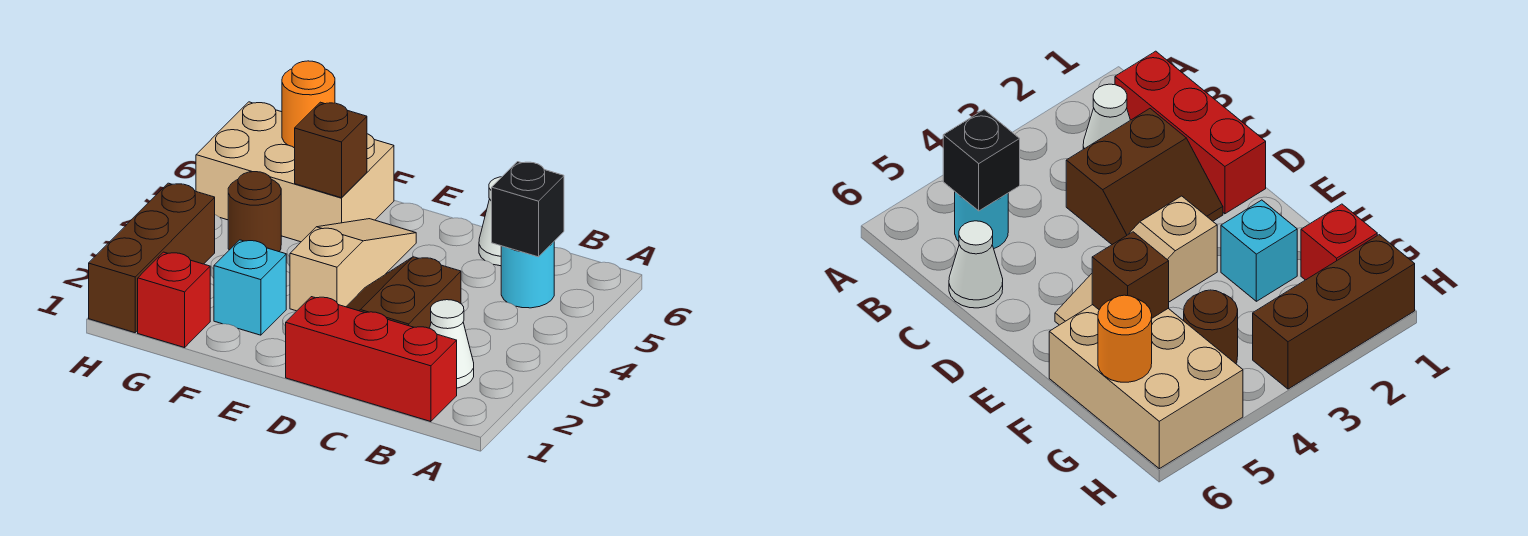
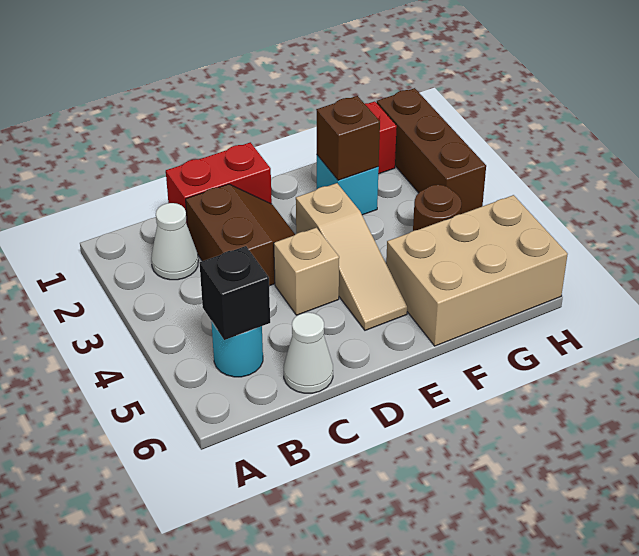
red brick B1:D1 level 1 -> red brick C1:D1 level 1
none -> tan brick D4 level 1
brown brick F5 level 2 -> brown brick F2 level 2
orange round brick G6 level 2 -> none

